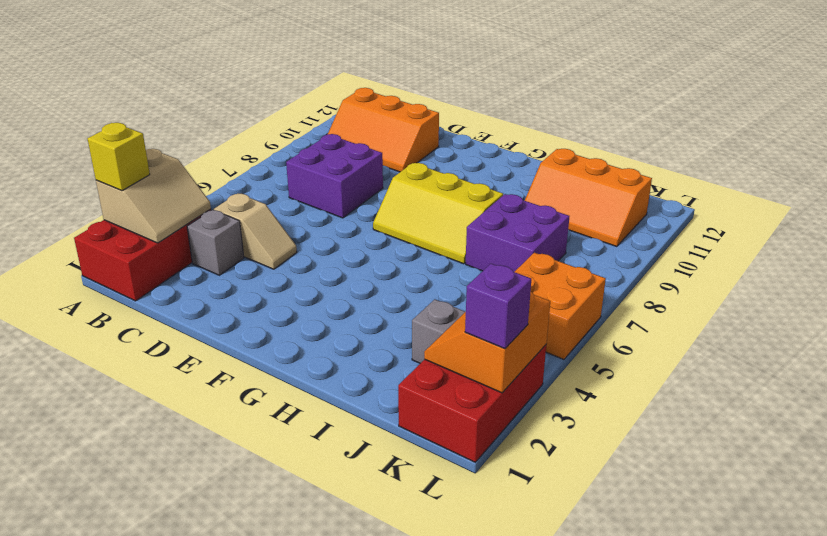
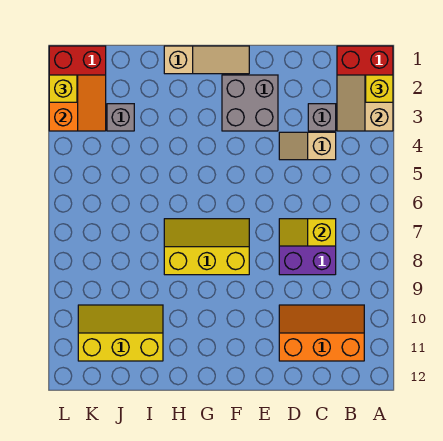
none -> yellow slope C7:D7 level 2 top C
none -> grey brick E2:F3 level 1
none -> tan slope F1:H1 level 1 top H
purple brick I7:J8 level 1 -> none
orange slope I10:K11 level 1 top 11 -> yellow slope I10:K11 level 1 top 11
orange brick K5:L6 level 1 -> none
purple brick L2 level 3 -> yellow brick L2 level 3

